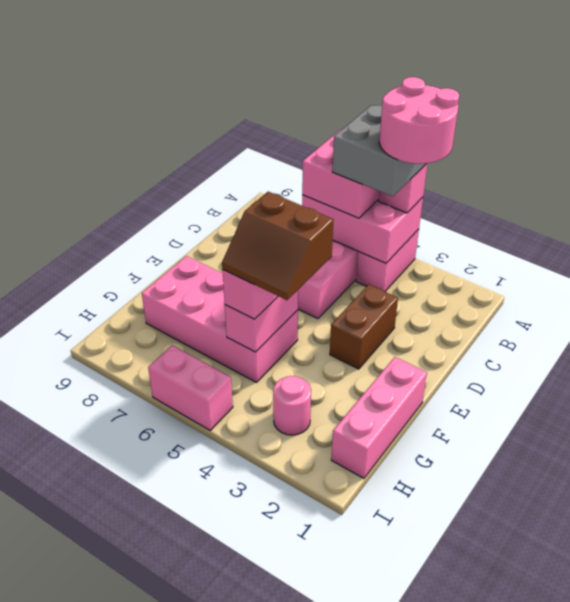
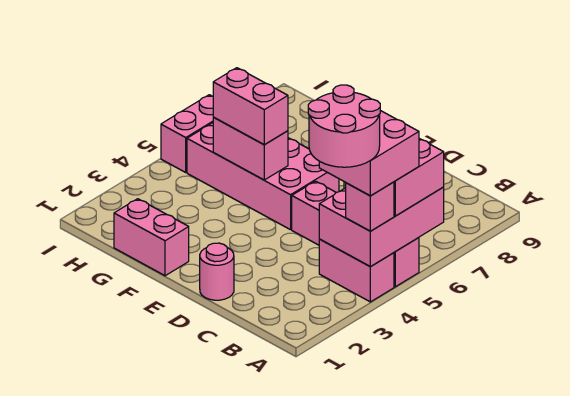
grey brick A4:B5 level 4 -> pink brick A4:B5 level 4
brown brick D3:E3 level 1 -> none
pink brick F1:H1 level 1 -> pink brick F1:G1 level 1
brown slope F4:G5 level 4 top F -> none
pink brick F5:G8 level 1 -> pink brick E5:H6 level 1
pink round brick H3 level 1 -> pink round brick D1 level 1

